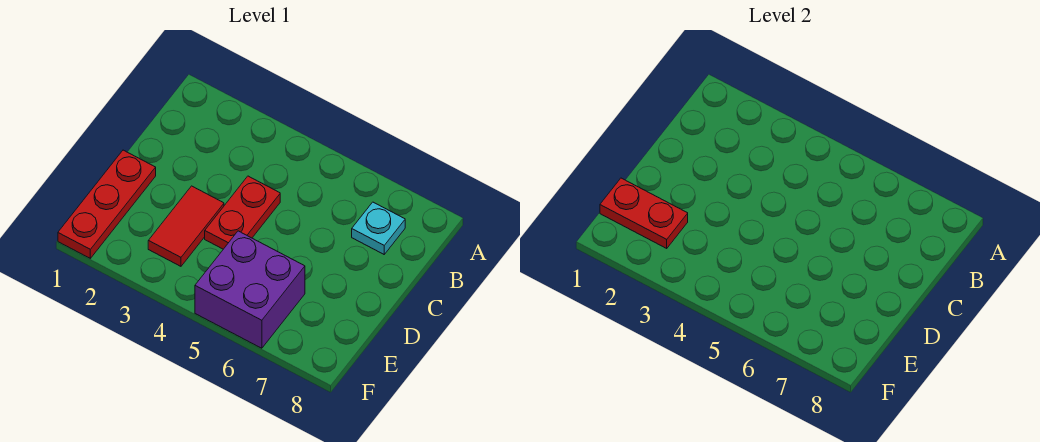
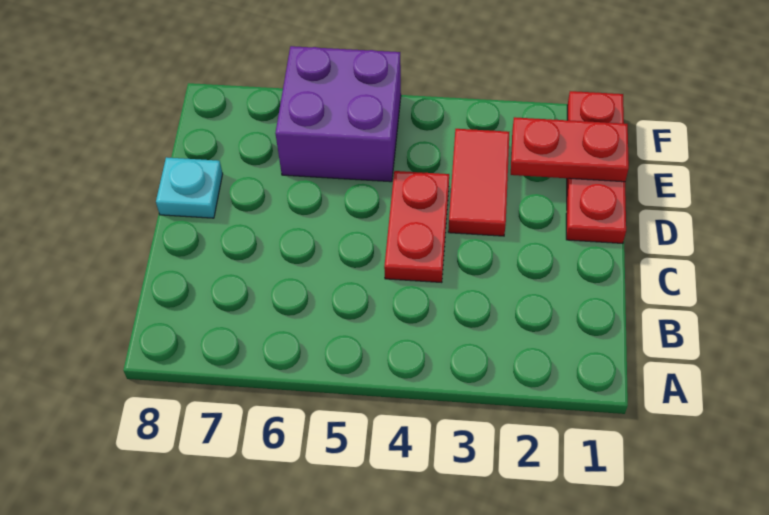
cyan plate B7 level 1 -> cyan plate D8 level 1

